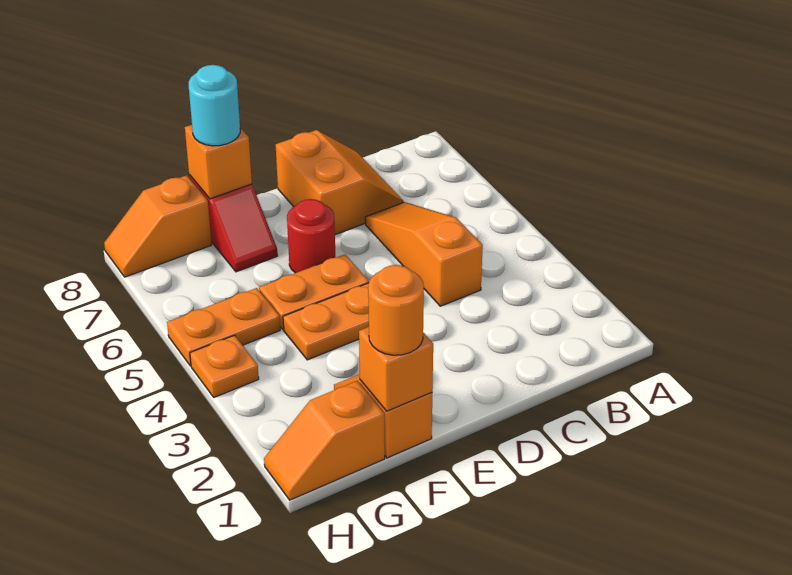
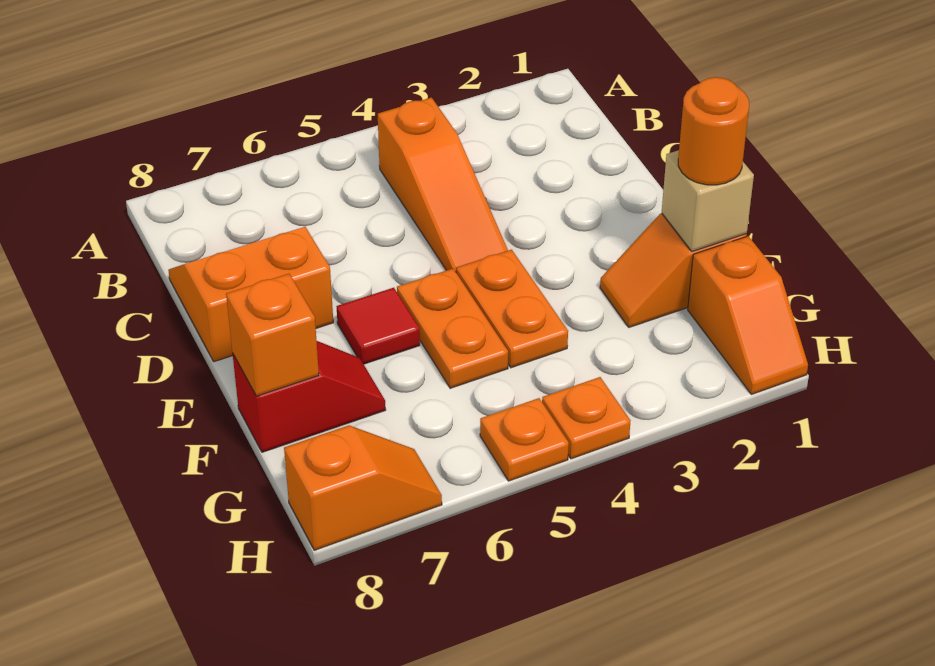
orange slope C4:C6 level 1 top 4 -> orange slope B4:D4 level 1 top B
red round brick E6 level 1 -> red tile E6 level 1
orange brick F1 level 2 -> tan brick F1 level 2
cyan round brick F8 level 3 -> none
orange plate G5:H5 level 1 -> orange plate H5 level 1
orange slope G8:H8 level 1 top G -> orange slope H7:H8 level 1 top 8

